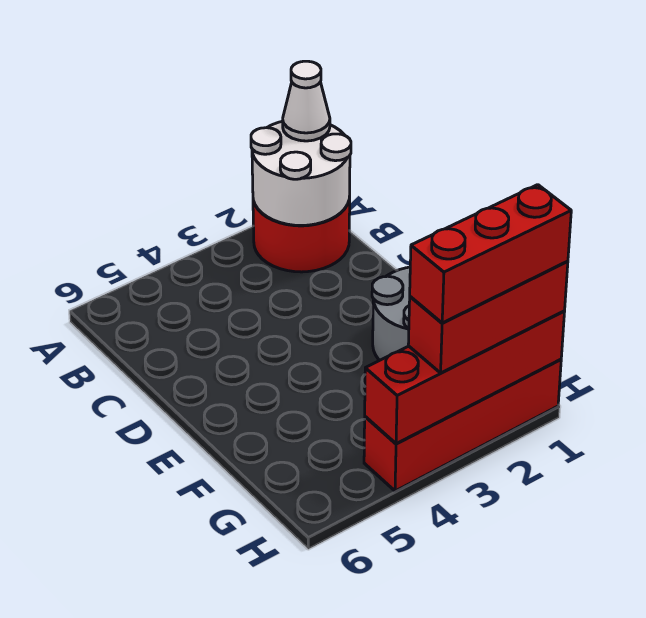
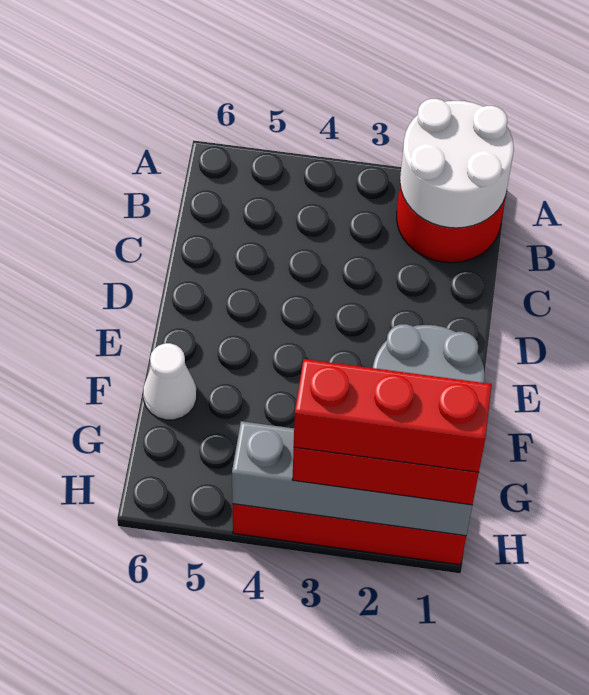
white cone A1 level 3 -> white cone F6 level 1
red brick H1:H4 level 2 -> grey brick H1:H4 level 2

